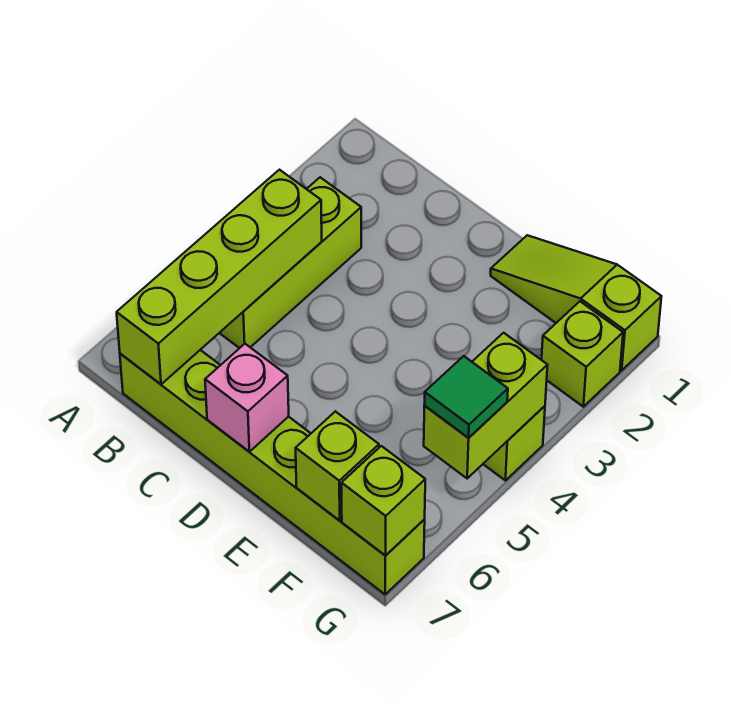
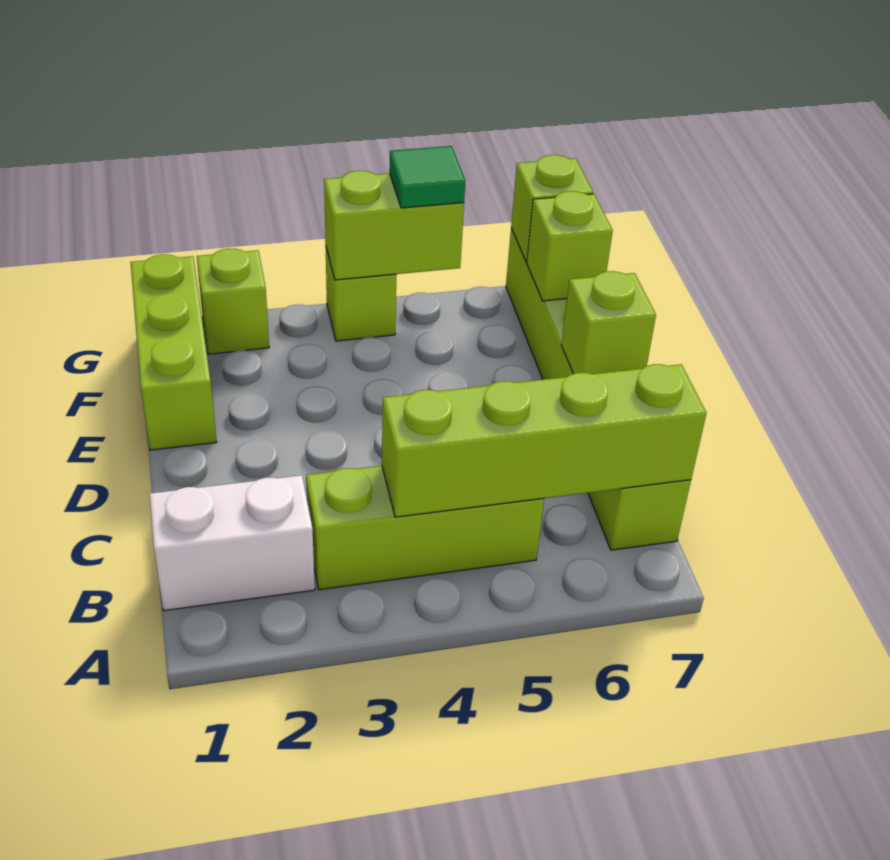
none -> white brick B1:B2 level 1
pink brick D7 level 2 -> lime brick D7 level 2
lime slope E1:G1 level 1 top G -> lime brick E1:G1 level 1

